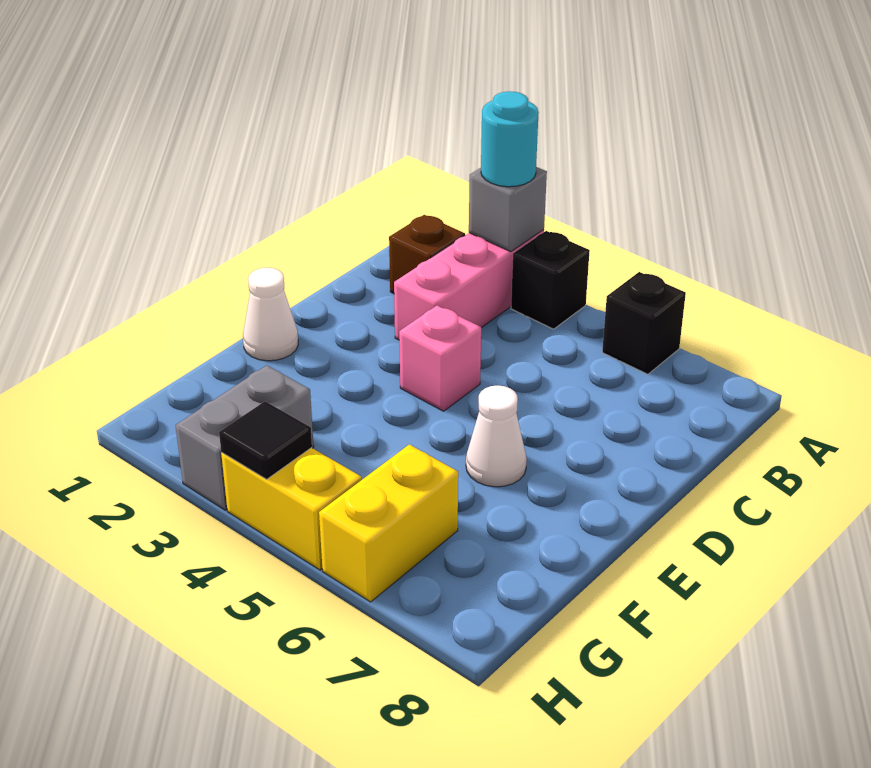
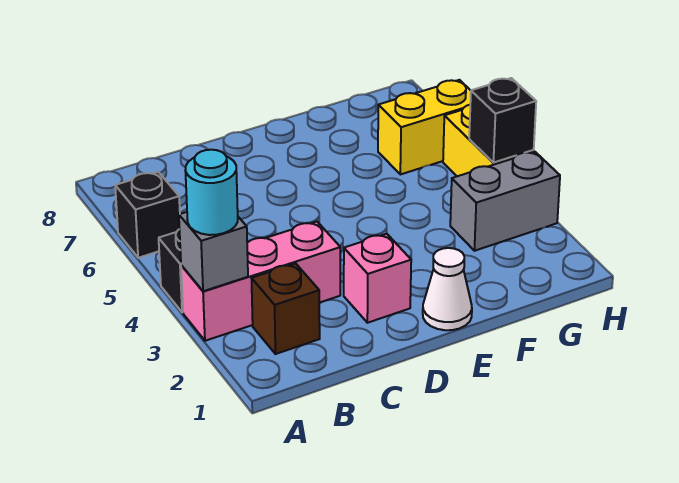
pink brick D4 level 1 -> pink brick D2 level 1
white cone E6 level 1 -> none
black tile H4 level 2 -> black brick H4 level 2

